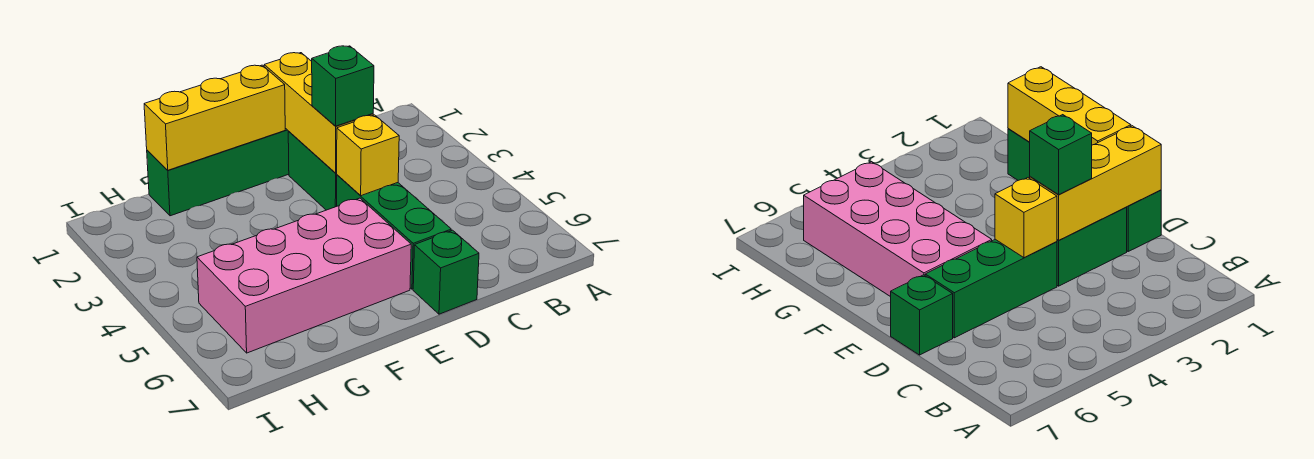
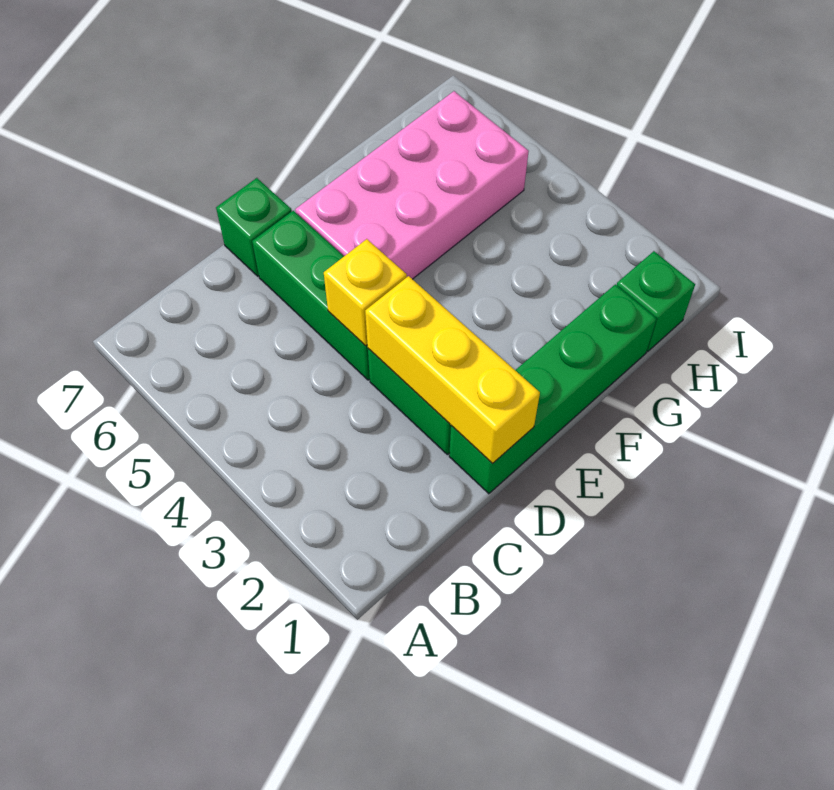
green brick D3 level 3 -> green brick H1 level 1
yellow brick E1:G1 level 2 -> none

